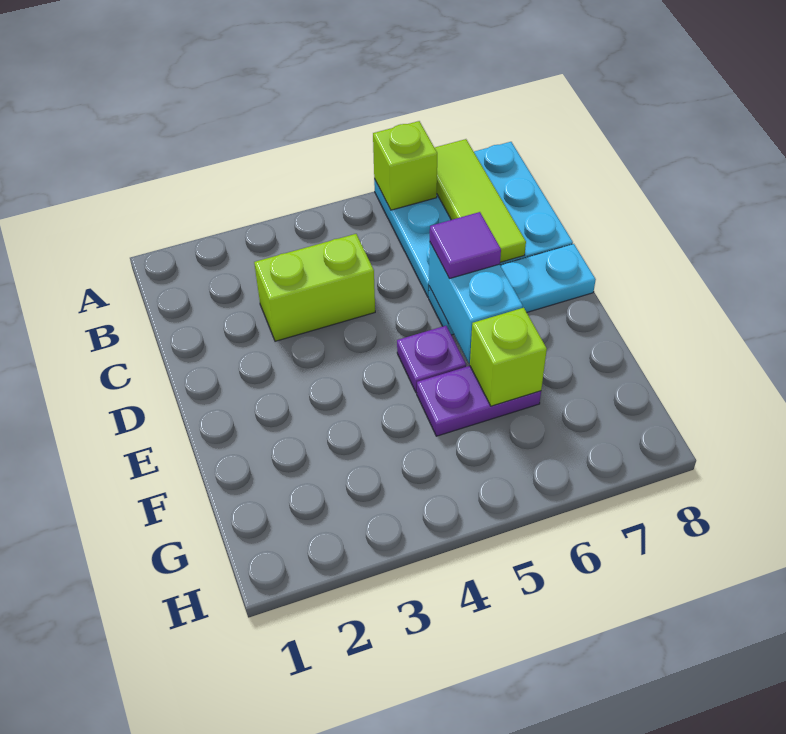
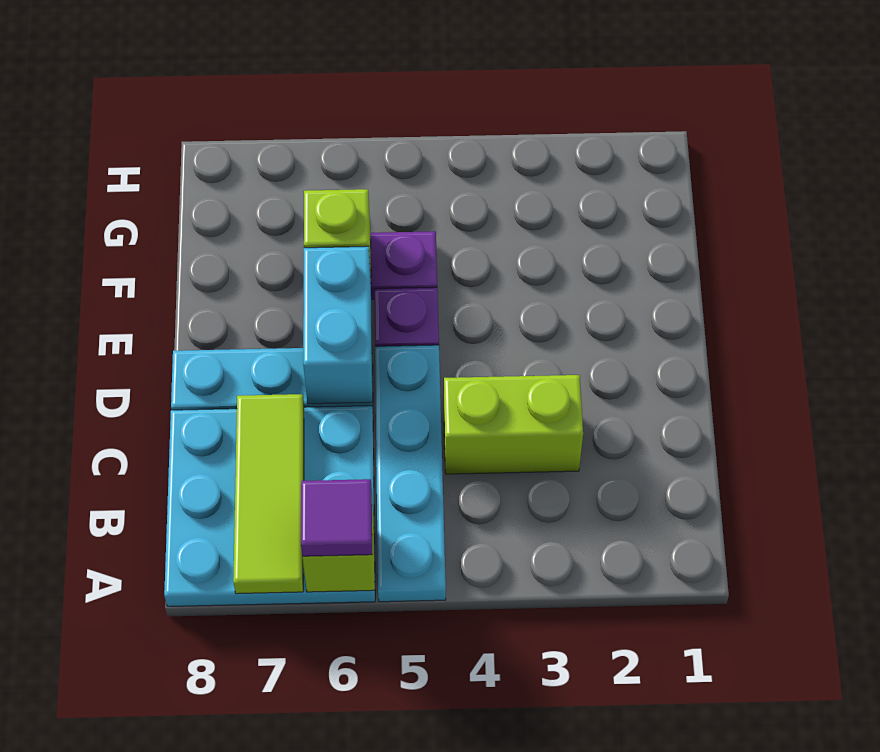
none -> cyan plate A5:D5 level 1
purple tile D6 level 3 -> purple tile A6 level 3

